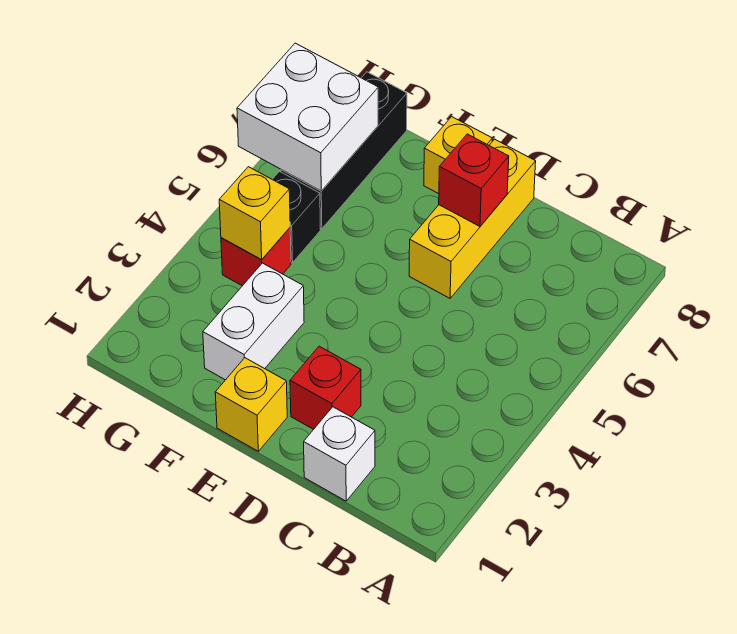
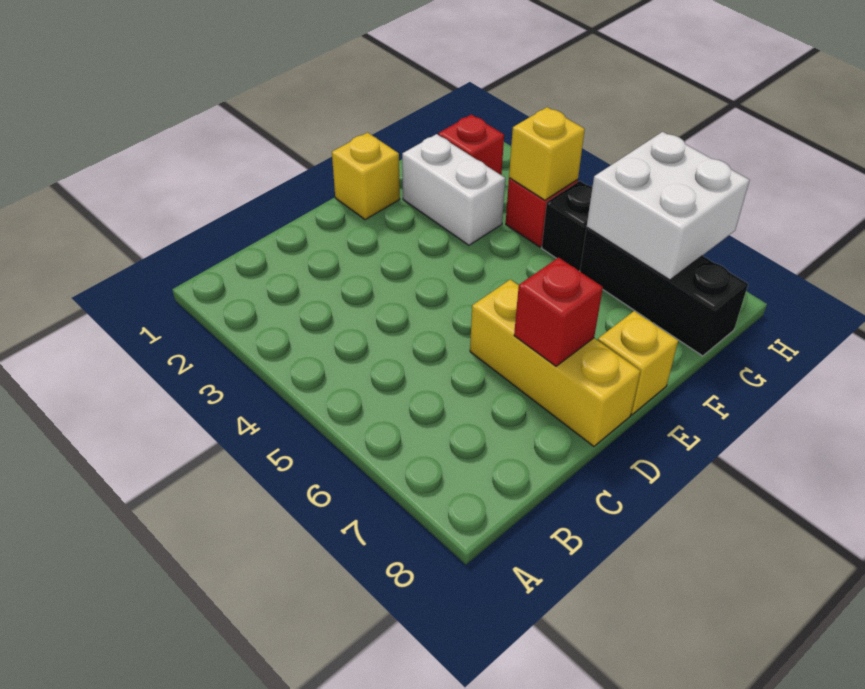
white brick C1 level 1 -> none
red brick D2 level 1 -> red brick G2 level 1

